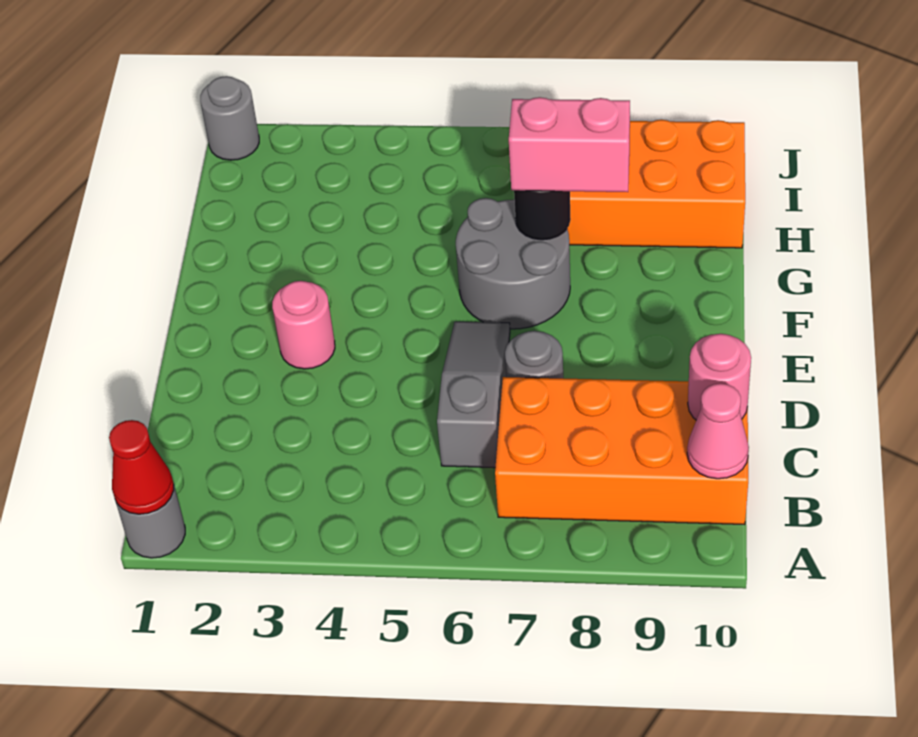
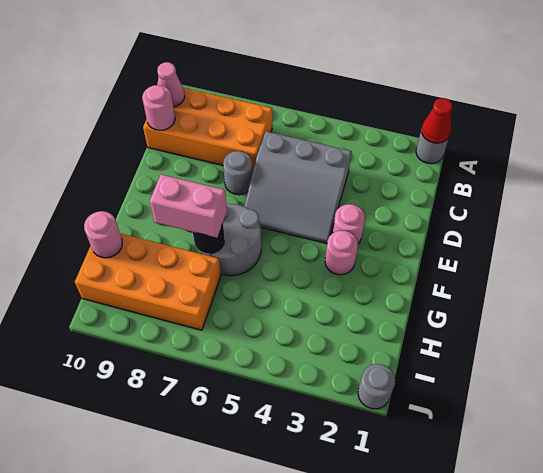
grey slope C6:E6 level 1 top C -> grey slope C4:E6 level 1 top C
none -> pink round brick F3 level 1
none -> pink round brick H10 level 2

